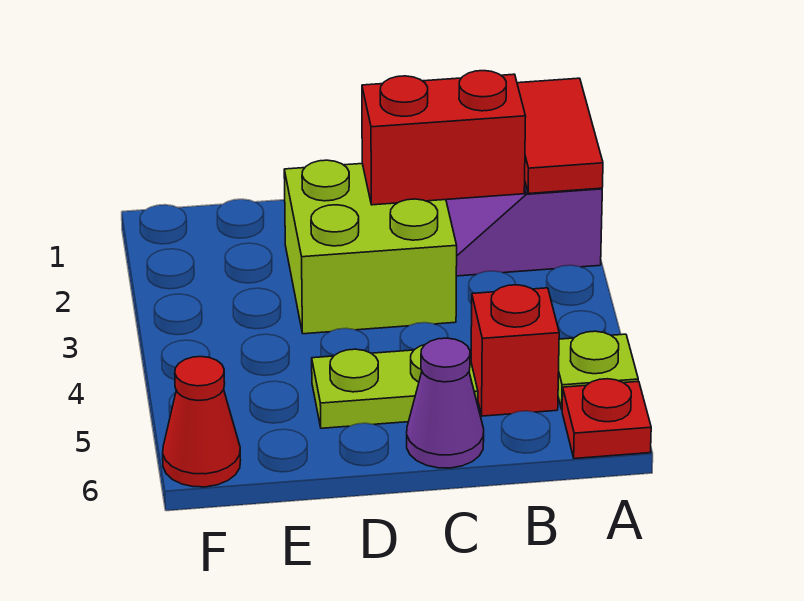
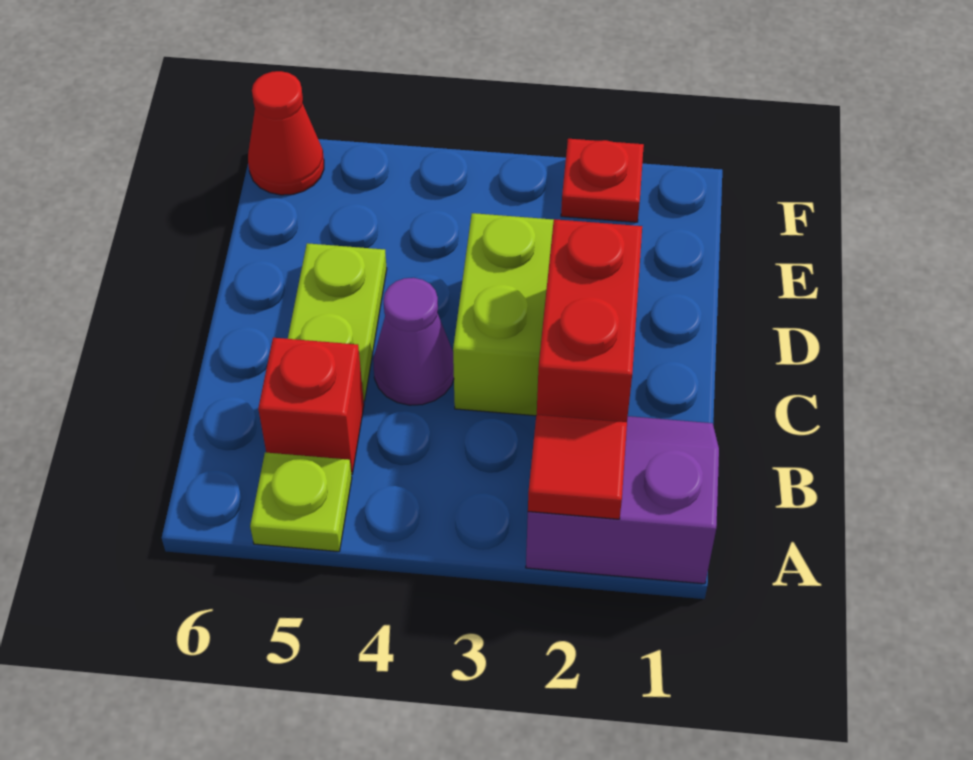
red tile A1:A2 level 2 -> red tile A2 level 2
red plate A6 level 1 -> red plate F2 level 1
purple cone C6 level 1 -> purple cone C4 level 1

